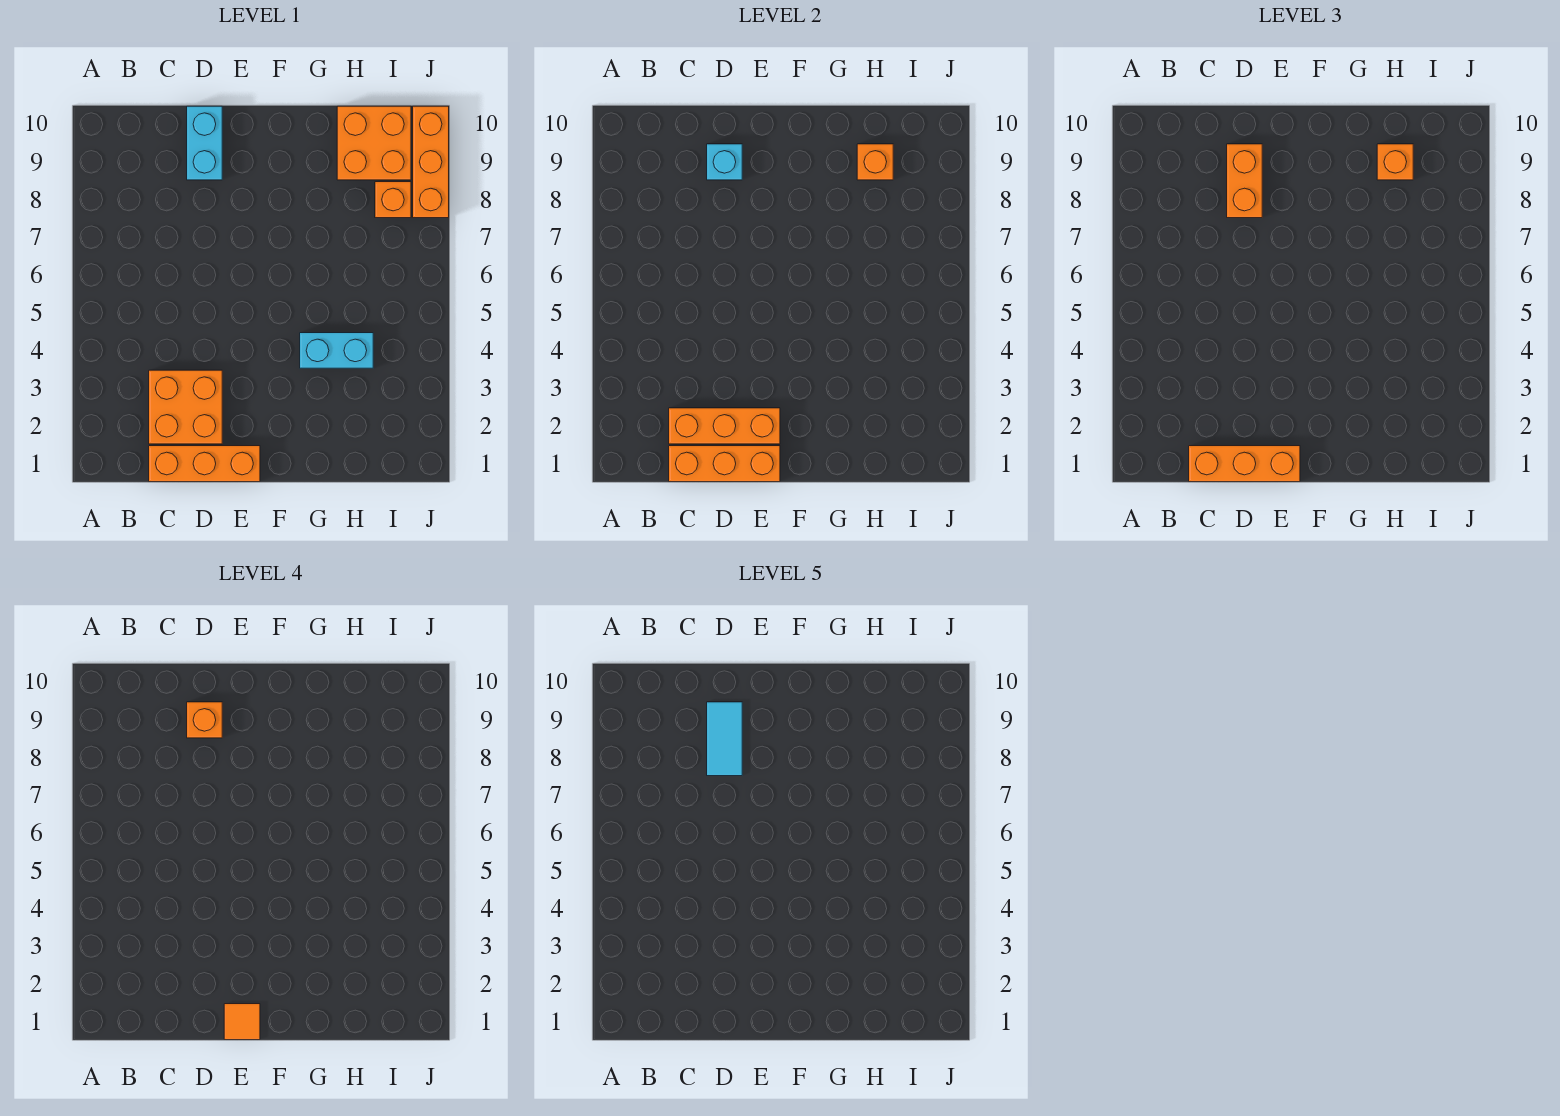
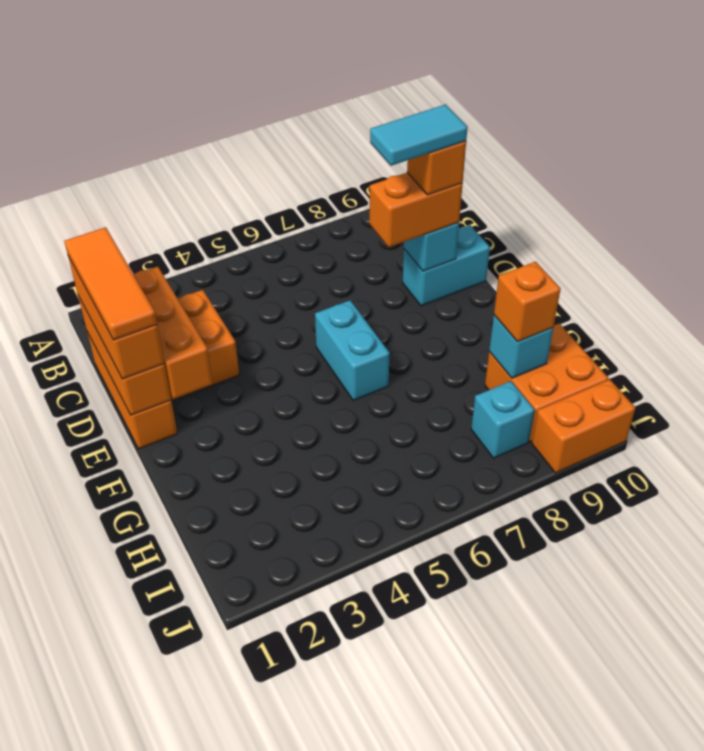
orange tile E1 level 4 -> orange tile C1:E1 level 4
cyan brick G4:H4 level 1 -> cyan brick E6:F6 level 1
orange brick H9 level 2 -> cyan brick H9 level 2
orange brick I8 level 1 -> cyan brick I8 level 1
orange brick J8:J10 level 1 -> orange brick J9:J10 level 1

